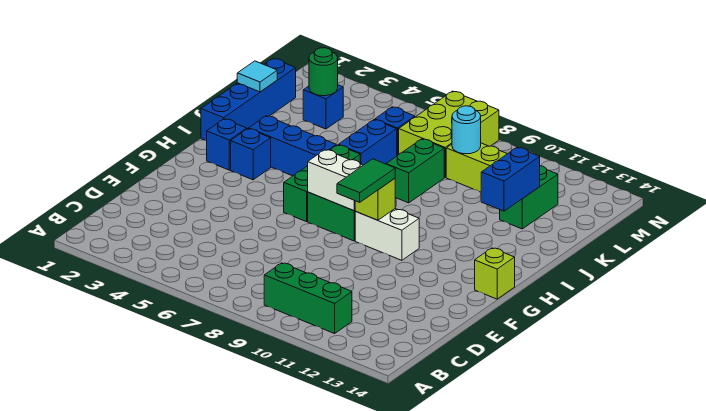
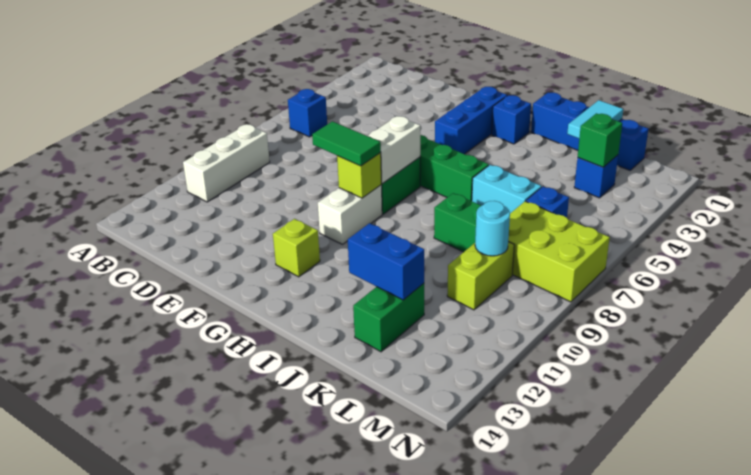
green brick B9:B11 level 1 -> white brick B9:B11 level 1
lime brick G14 level 1 -> lime brick G12 level 1
blue brick H3 level 1 -> blue brick B6 level 1
blue brick I3:I5 level 1 -> blue brick G2:G4 level 1
blue brick J6:K6 level 1 -> cyan brick J6:K6 level 1
cyan tile K1 level 2 -> cyan tile K1:K2 level 2
green brick K12:L12 level 1 -> green brick K12:K13 level 1
green round brick L3 level 2 -> green brick L3 level 2

